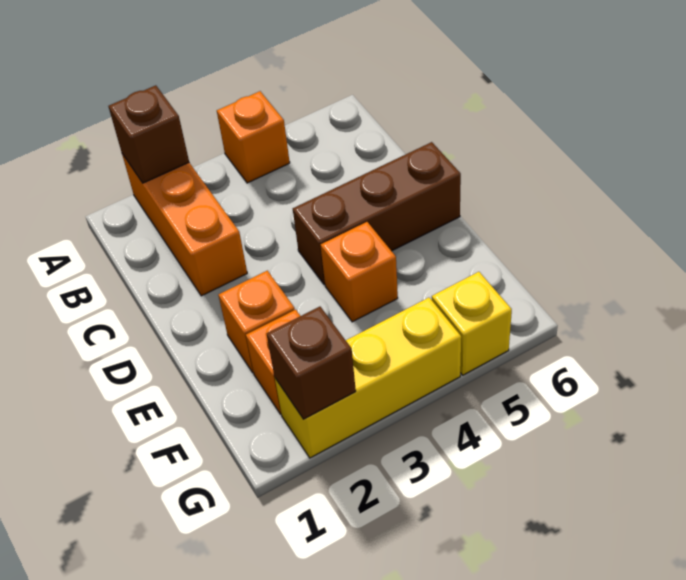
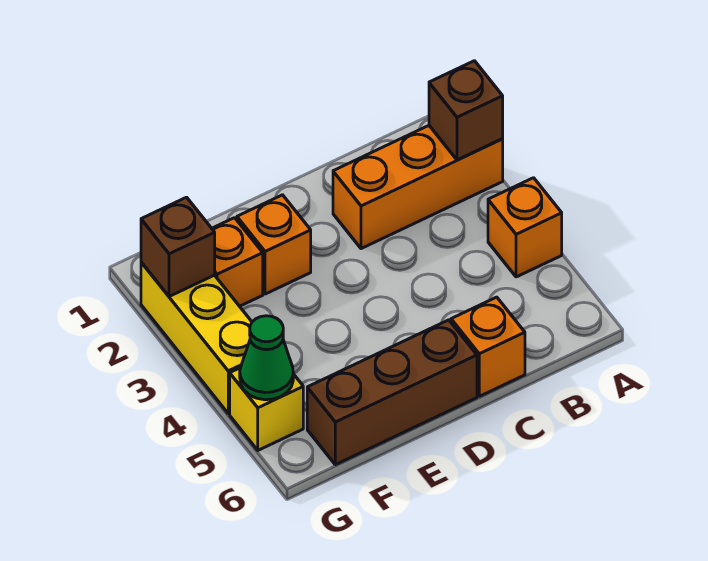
brown brick D4:D6 level 1 -> brown brick D6:F6 level 1
orange brick E4 level 1 -> orange brick C6 level 1
none -> green cone G5 level 2

